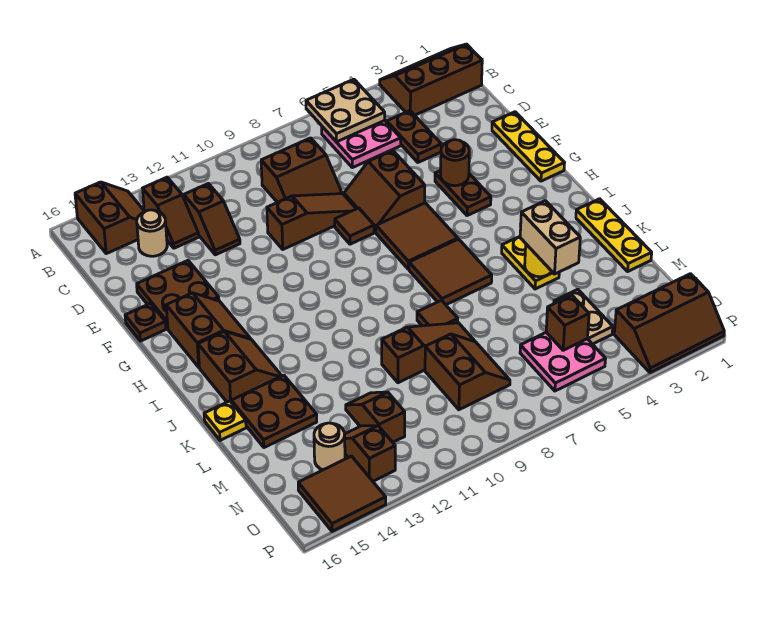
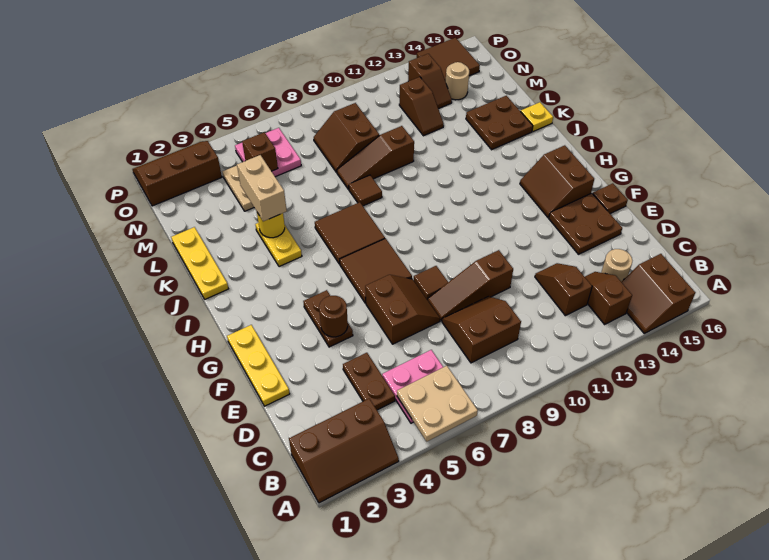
brown slope I14:J15 level 1 top 15 -> none

